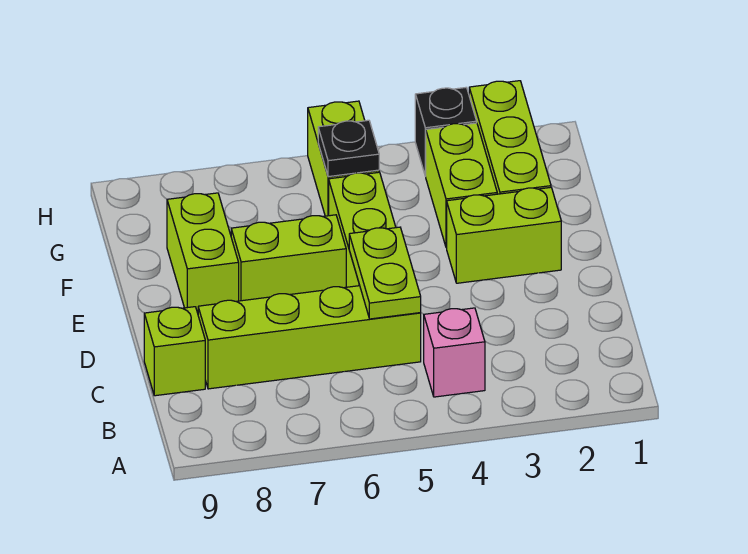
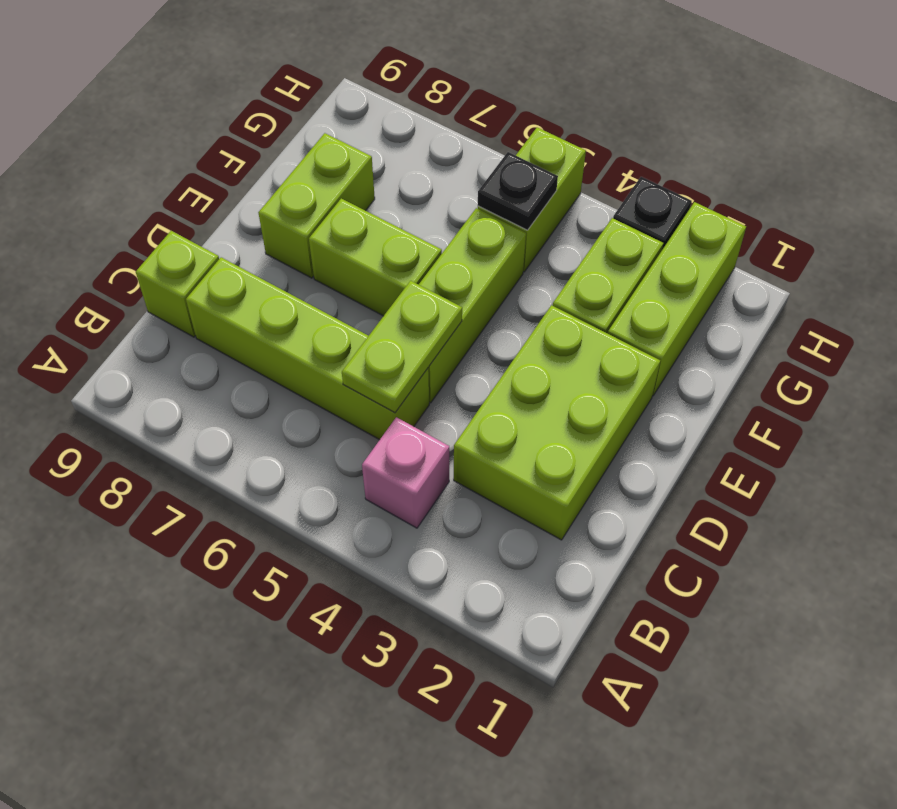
lime brick E2:E3 level 1 -> lime brick C2:E3 level 1

